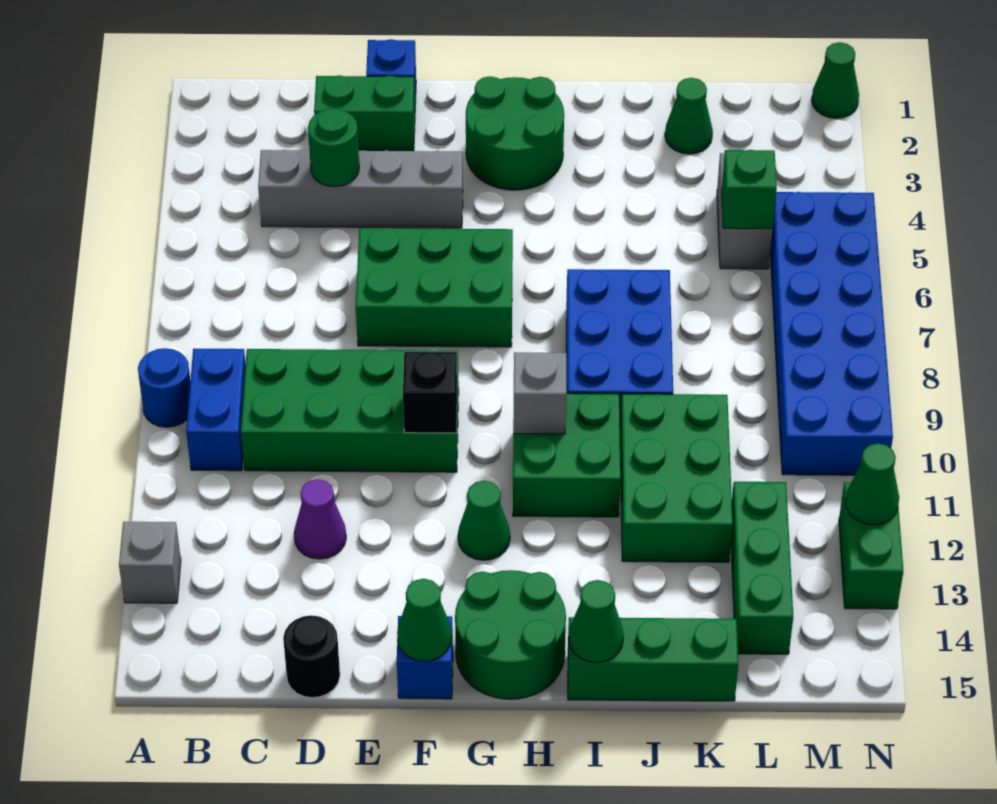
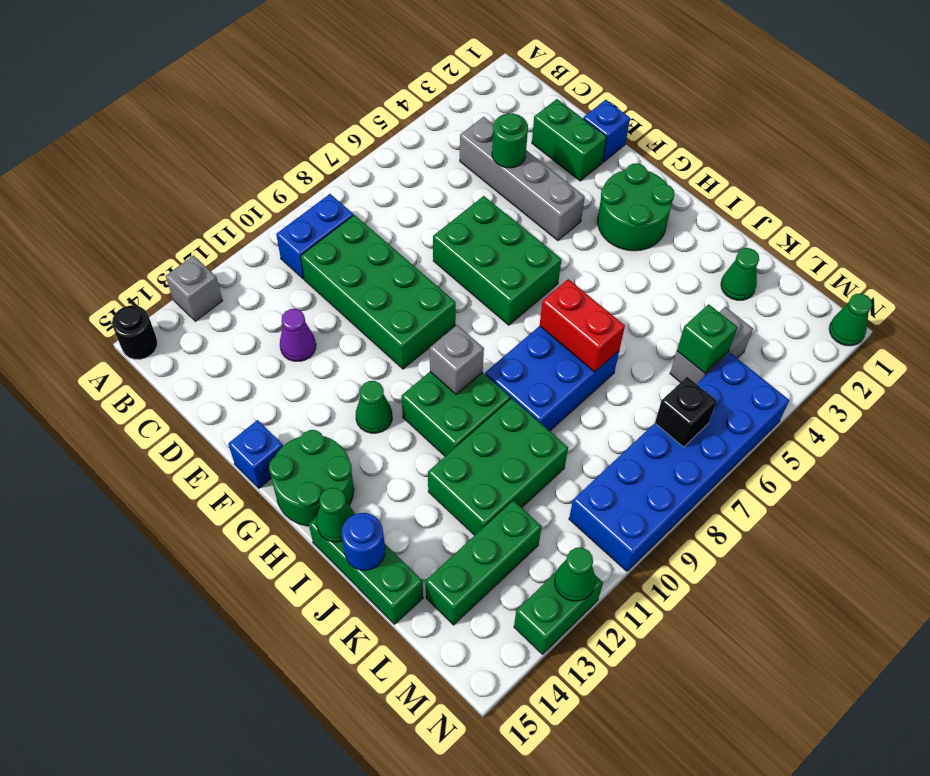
blue round brick A9 level 1 -> blue round brick J15 level 2
black round brick D15 level 1 -> black round brick A15 level 1
black brick F10 level 2 -> black brick M7 level 2
green cone F15 level 2 -> none
none -> red brick I7:J7 level 2

